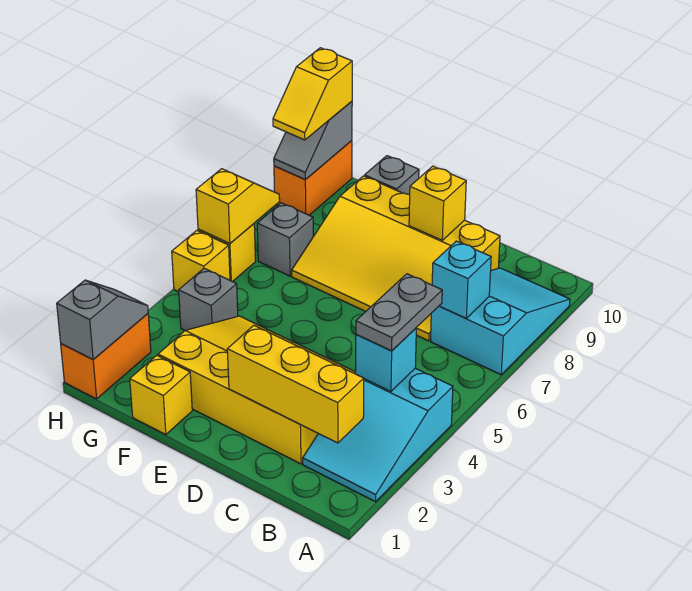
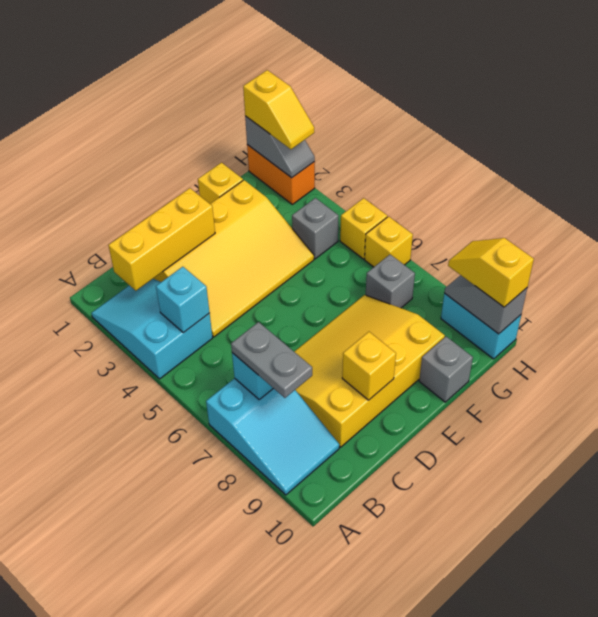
grey plate B4:B5 level 3 -> grey plate B7:B8 level 3
yellow slope H6:H7 level 2 top 6 -> yellow slope H1:H2 level 3 top 1
orange brick H9:H10 level 1 -> cyan brick H9:H10 level 1

